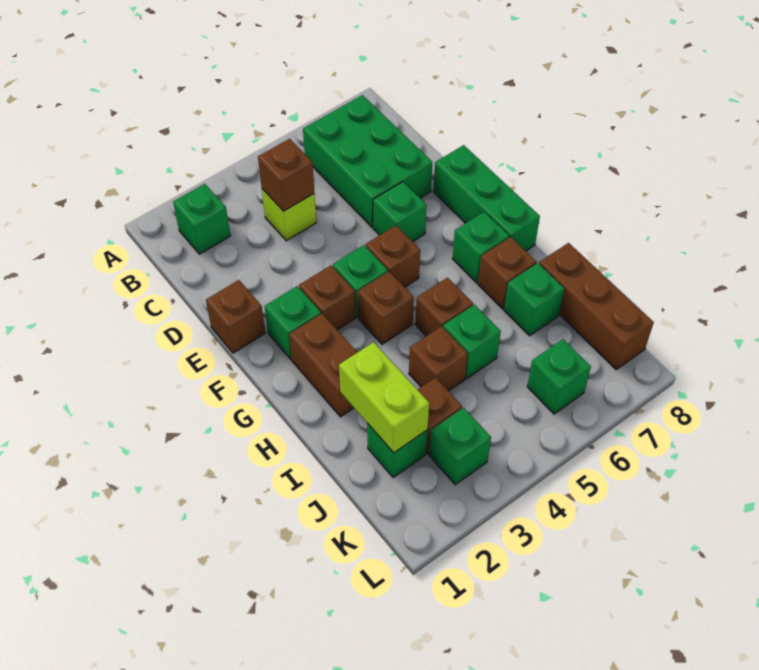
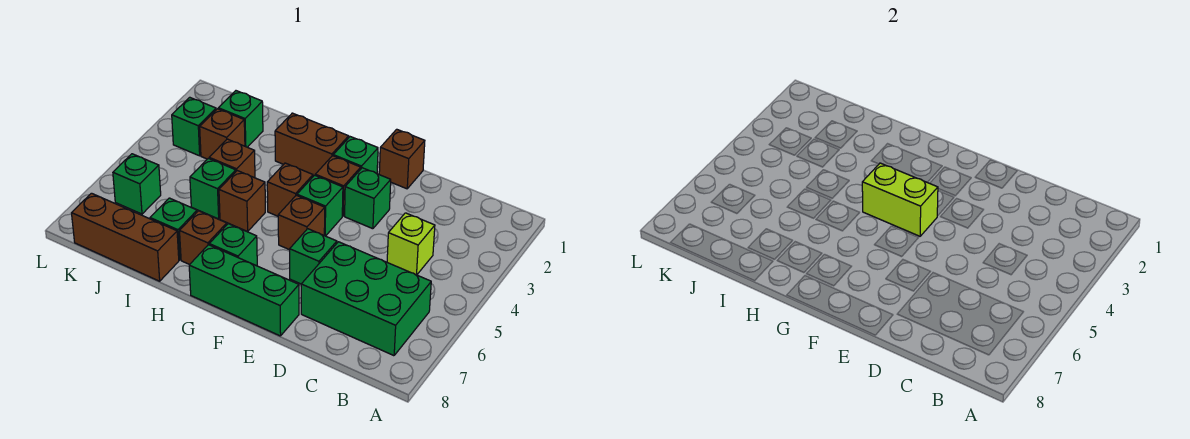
green brick B2 level 1 -> green brick E3 level 1
brown brick C4 level 2 -> none
lime brick I2:J2 level 2 -> lime brick F4:G4 level 2

